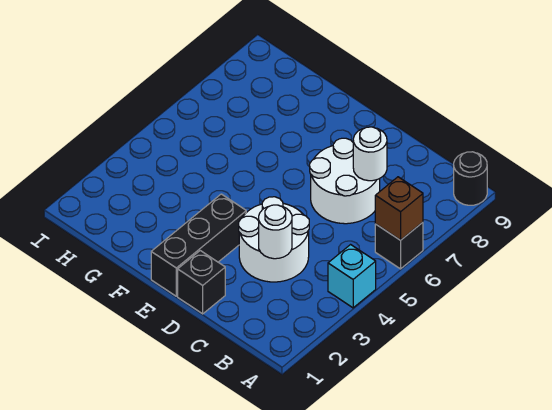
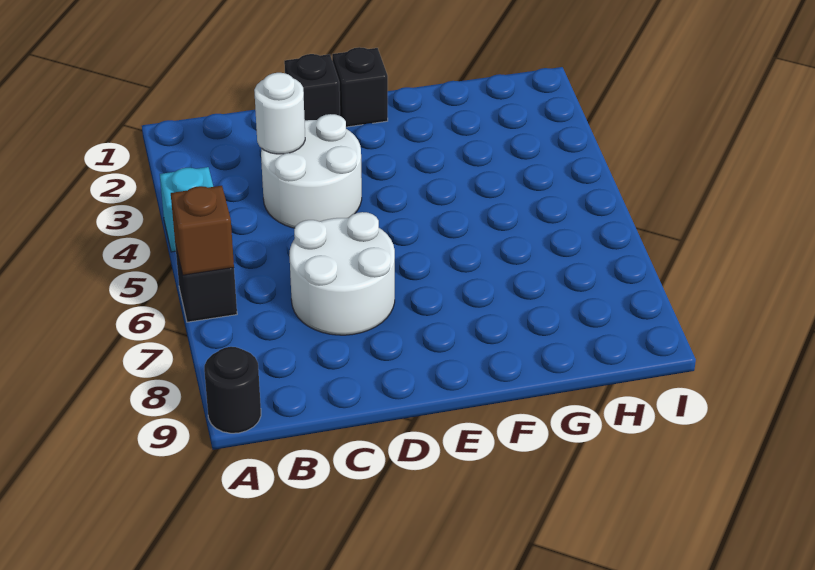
white round brick C7 level 2 -> none
black brick E1:E3 level 1 -> black brick E1 level 1

